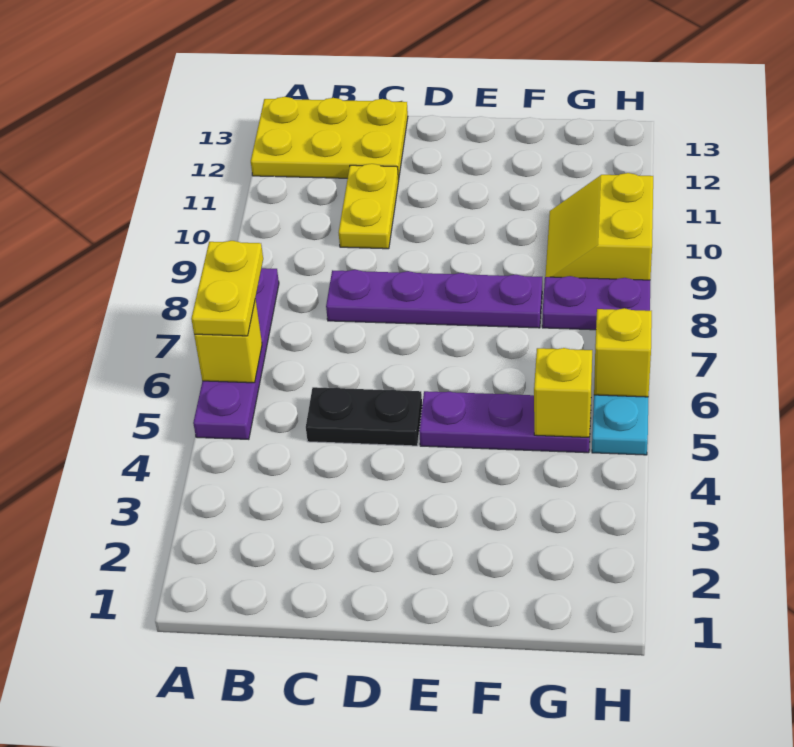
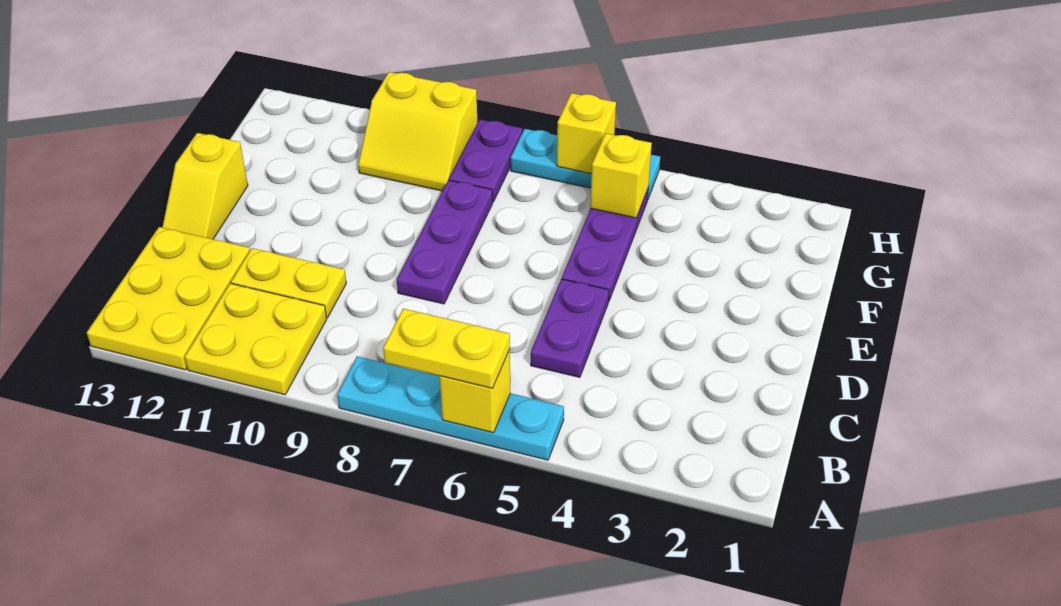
purple plate A5:A8 level 1 -> cyan plate A5:A8 level 1
none -> yellow plate A10:B11 level 1
black plate C5:D5 level 1 -> purple plate C5:D5 level 1
purple plate C8:F8 level 1 -> purple plate D8:F8 level 1
none -> yellow slope D13:E13 level 1 top E

